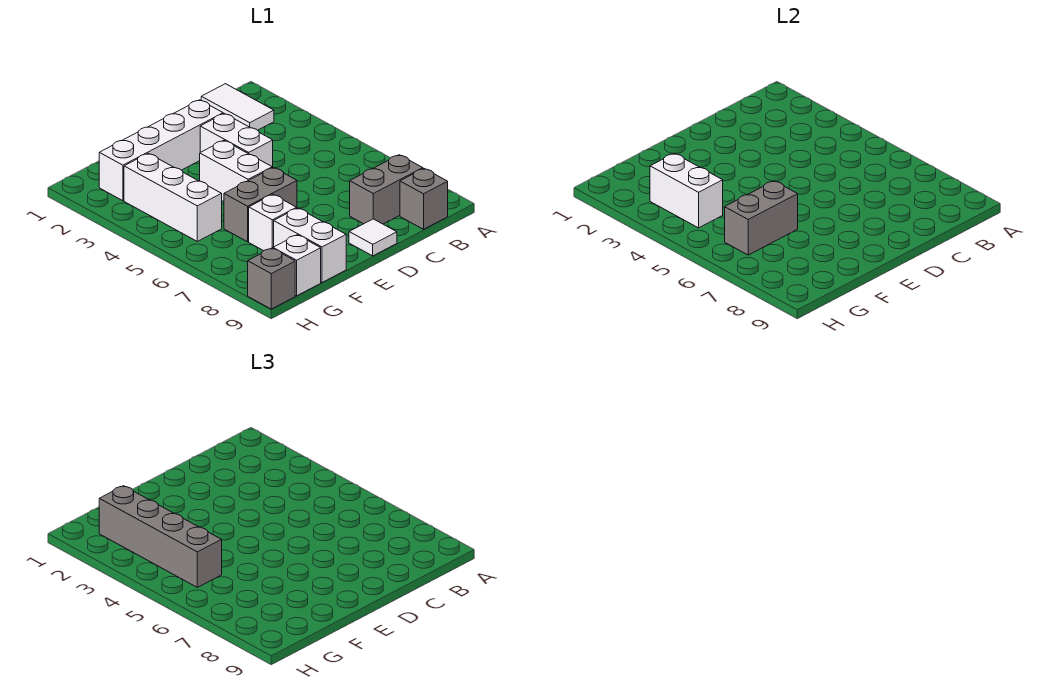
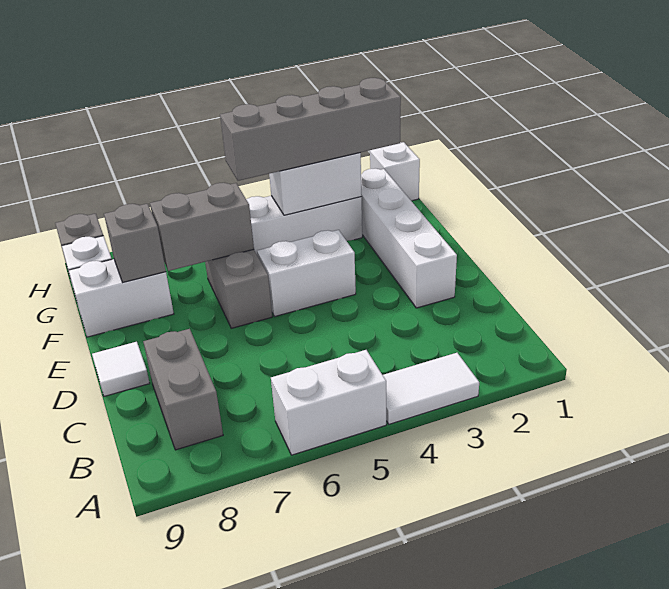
white tile B1:B2 level 1 -> white tile A3:A4 level 1
grey brick B9 level 1 -> grey brick F8 level 2
white brick D3:D4 level 1 -> white brick A5:A6 level 1
grey brick F6:G6 level 2 -> grey brick F6:F7 level 2
white brick F7 level 1 -> white brick H1 level 1

